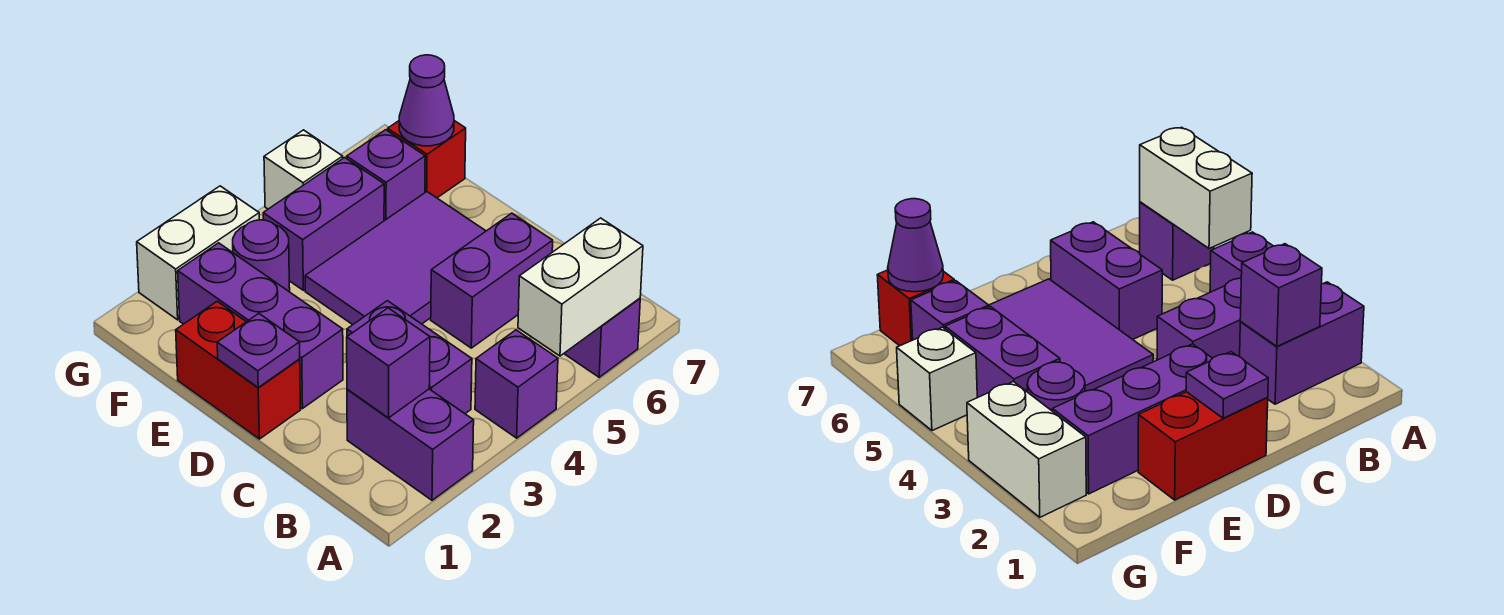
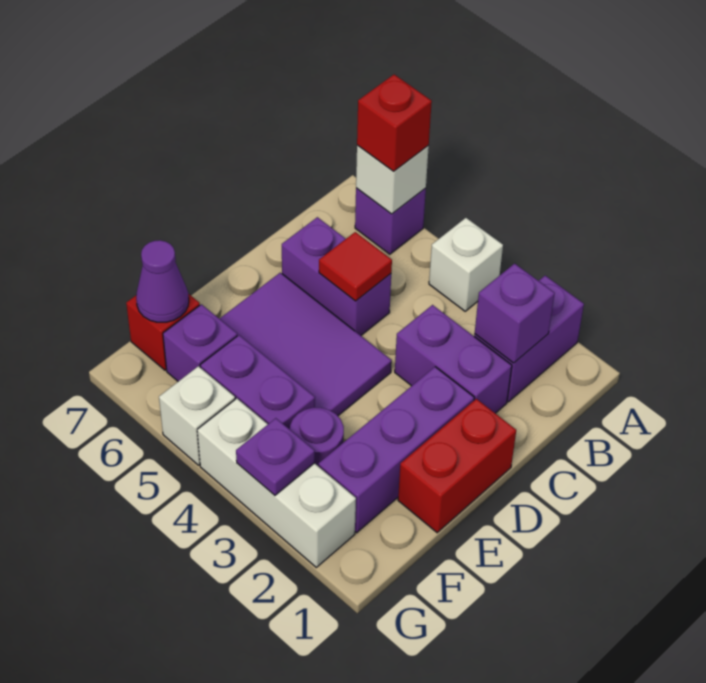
purple brick A4 level 1 -> white brick A4 level 1
white brick A5:A6 level 2 -> white brick A6 level 2
none -> red brick A6 level 3
purple brick B3:C3 level 1 -> purple brick C2:C3 level 1
none -> red tile C5 level 2
purple plate D1 level 2 -> purple plate G3 level 2
white brick G2:G3 level 1 -> white brick G2:G4 level 1

